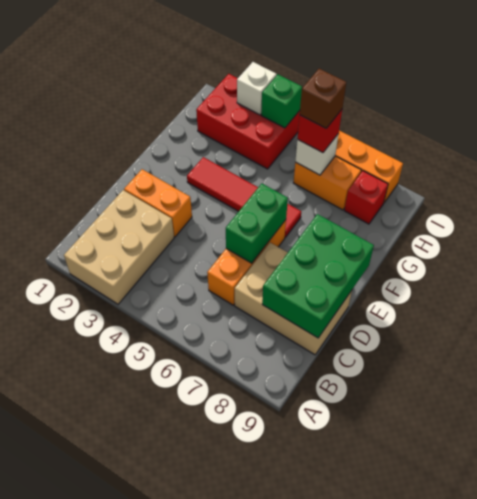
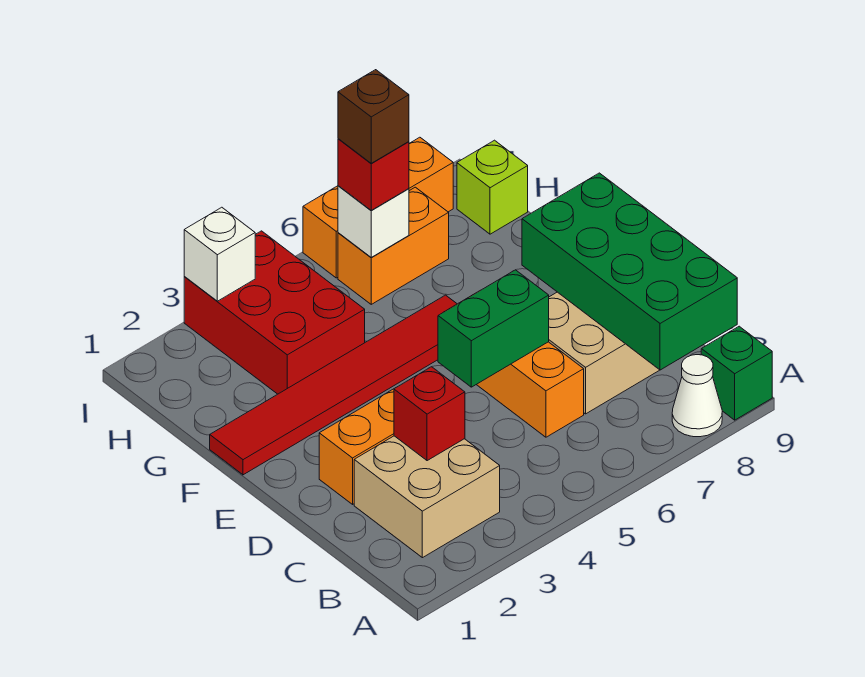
tan brick A2:C3 level 1 -> tan brick B2:C3 level 1
none -> white cone A8 level 1
green brick C8:E9 level 2 -> green brick B8:E9 level 2
green brick D6:E6 level 2 -> green brick D5:D6 level 2
red tile F3:F6 level 1 -> red tile F1:F6 level 1
red brick H2:I4 level 1 -> red brick G3:I4 level 1
red brick H8 level 1 -> red brick C3 level 2
none -> lime brick H9 level 1
green brick I4 level 2 -> green brick A9 level 1

